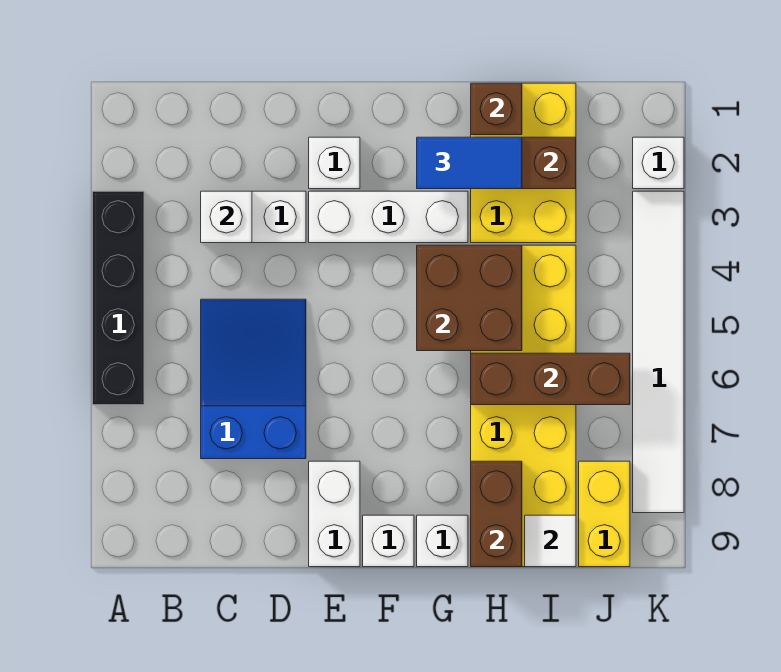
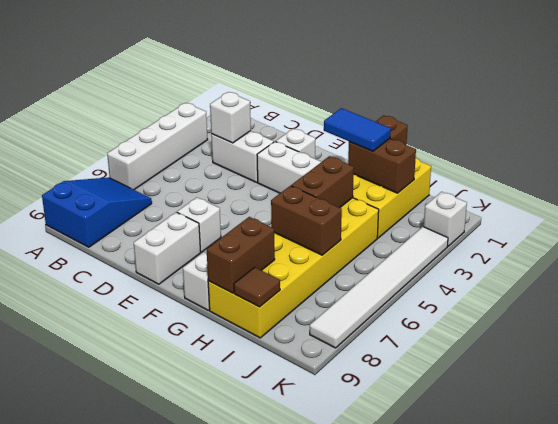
black brick A3:A6 level 1 -> white brick A3:A6 level 1
blue slope C5:D7 level 1 top 7 -> blue slope A7:B9 level 1 top 9
white brick F9 level 1 -> white brick E7 level 1
brown brick G4:H5 level 2 -> brown brick H4:H5 level 2
brown brick H6:J6 level 2 -> brown brick H6:I6 level 2
white tile I9 level 2 -> brown tile I9 level 2
yellow brick J8:J9 level 1 -> none

